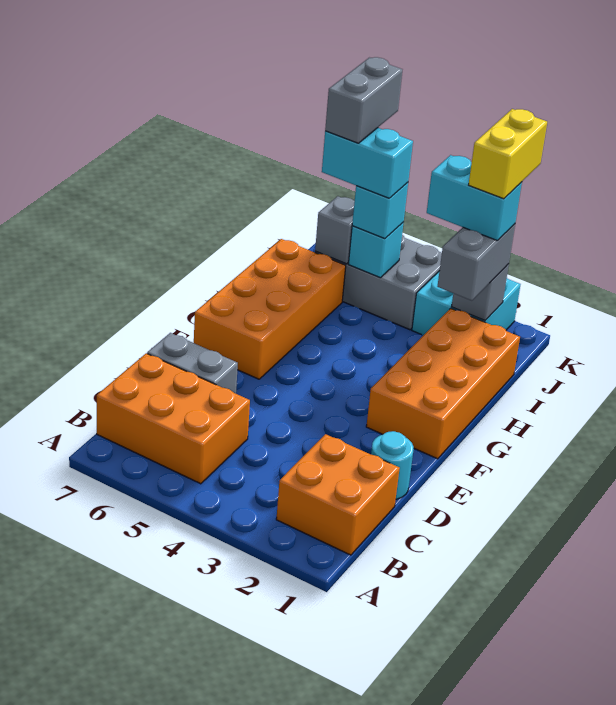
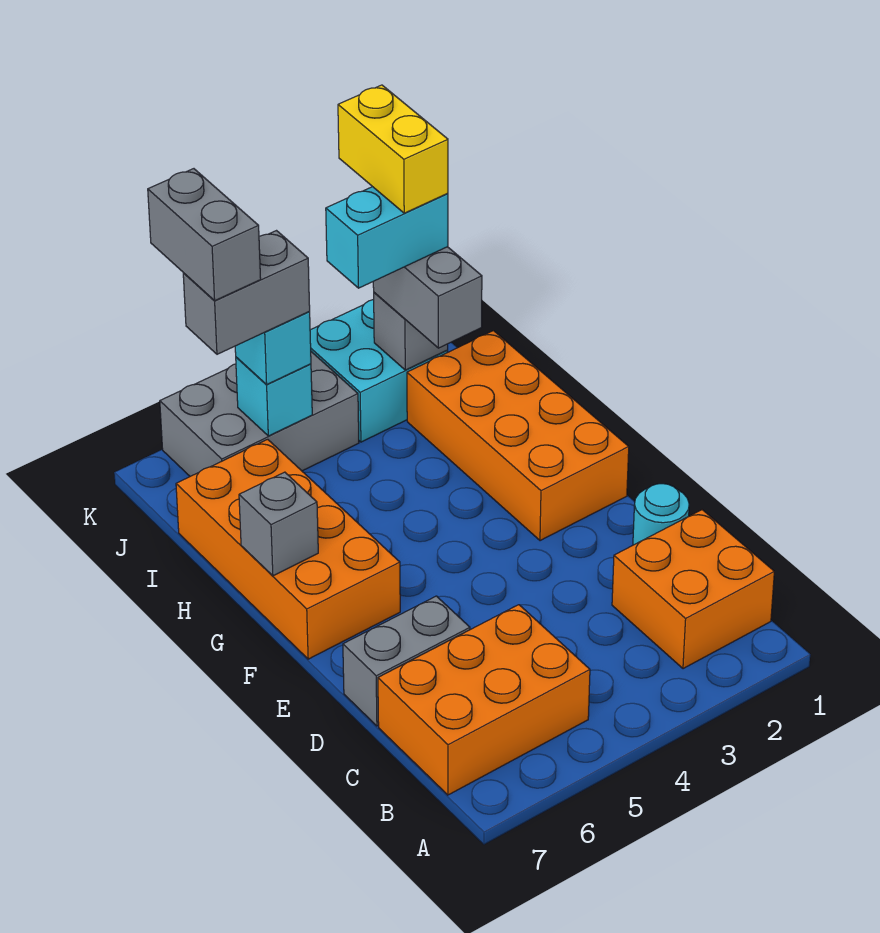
cyan brick J5:J6 level 4 -> grey brick J5:J6 level 4
grey brick J6 level 2 -> grey brick G7 level 2

